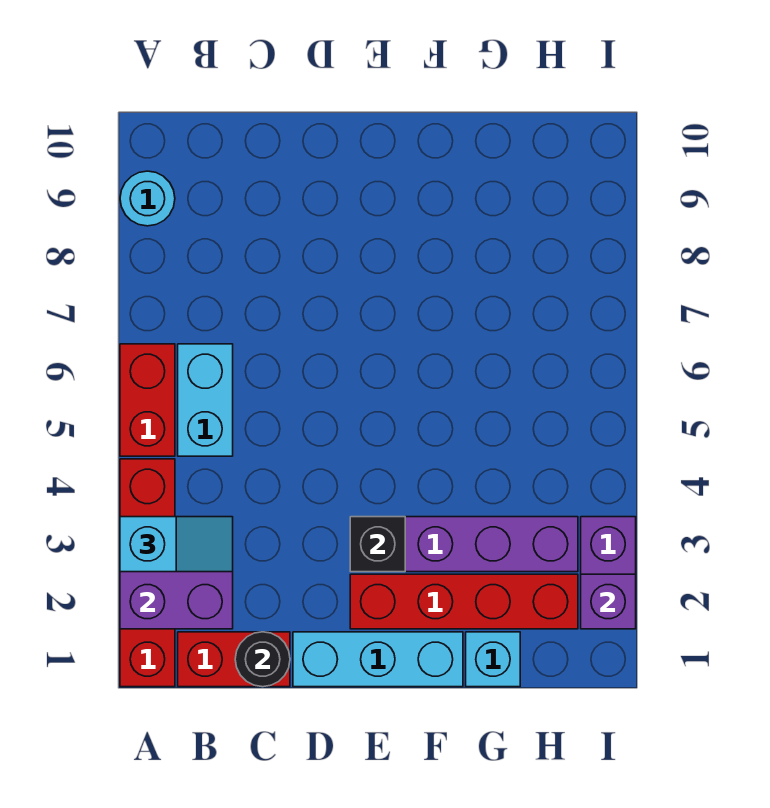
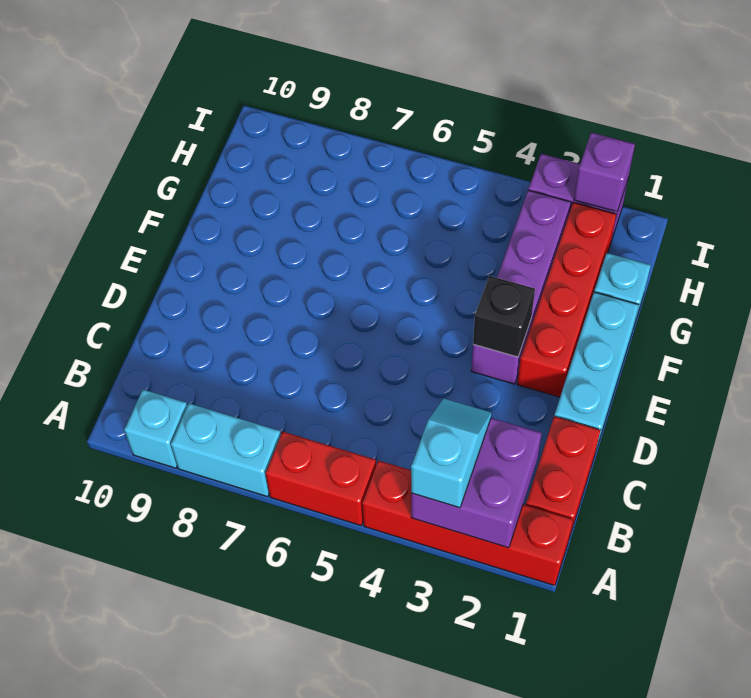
cyan round brick A9 level 1 -> cyan brick A9 level 1
cyan brick B5:B6 level 1 -> cyan brick A7:A8 level 1
black round brick C1 level 2 -> none

